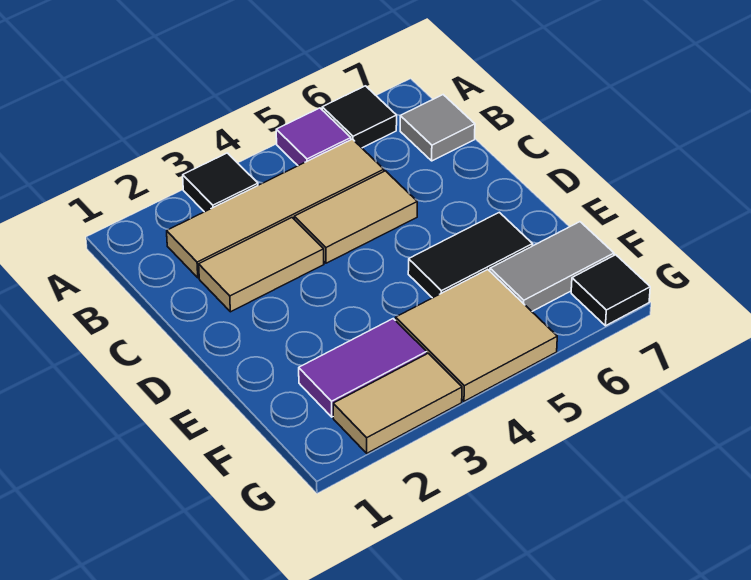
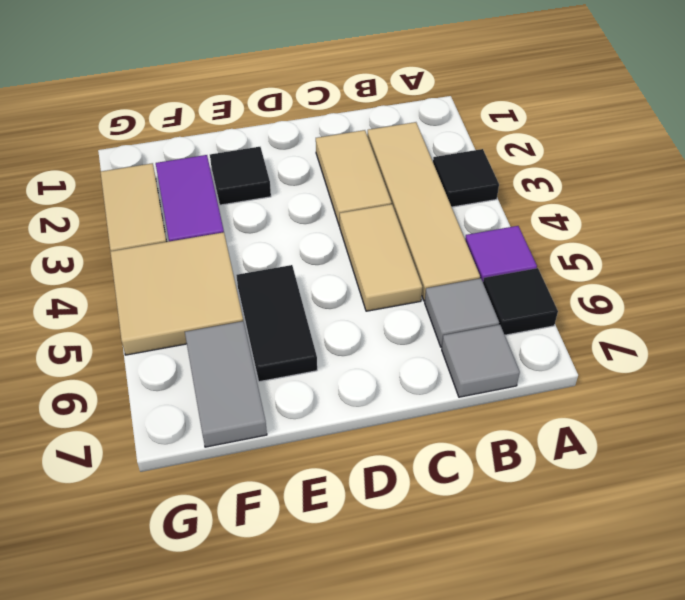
none -> grey tile B6 level 1
black tile G7 level 1 -> black tile E2 level 1

